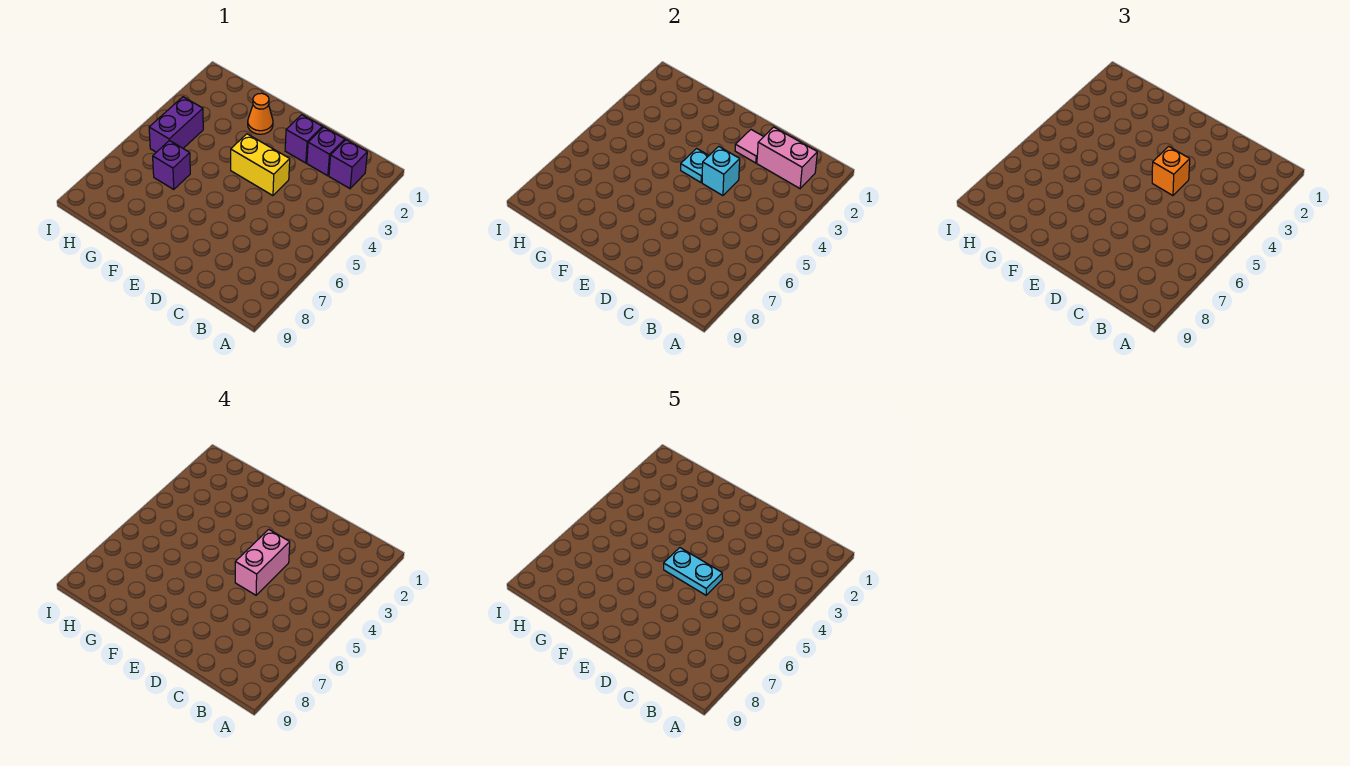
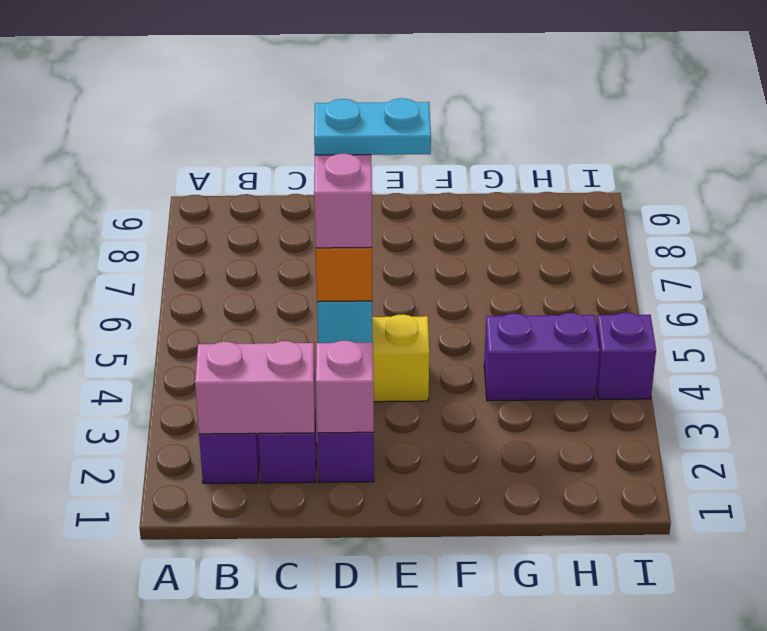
pink tile D2 level 2 -> pink brick D2 level 2
cyan plate E4 level 2 -> none
orange cone F2 level 1 -> none
purple brick G6 level 1 -> purple brick I4 level 1
purple brick H4:H5 level 1 -> purple brick G4:H4 level 1

